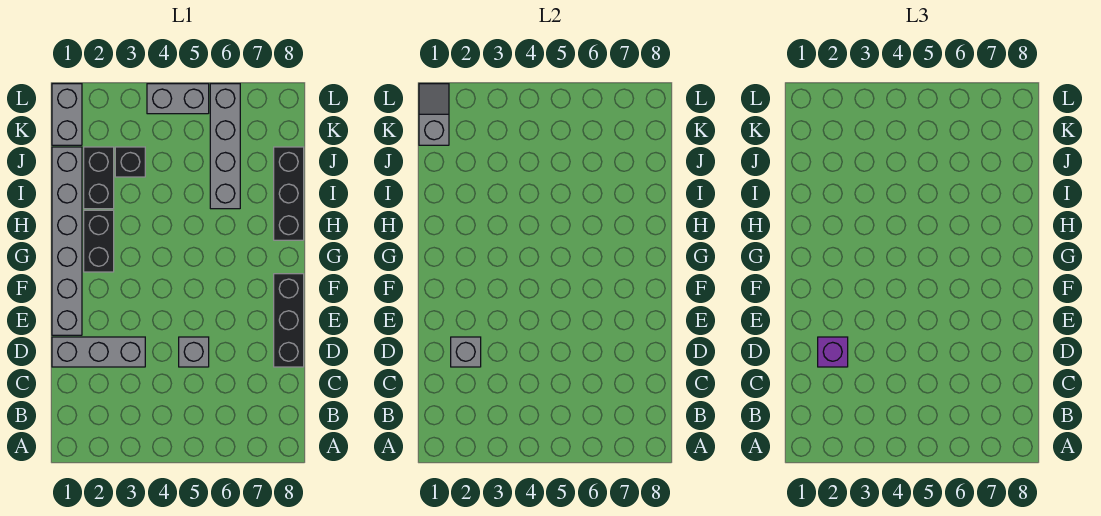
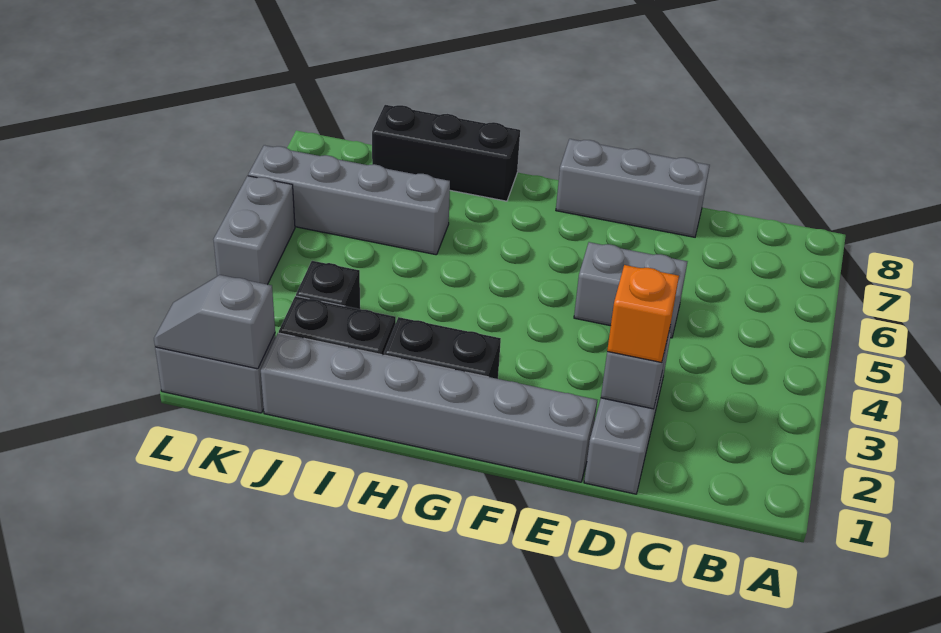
purple brick D2 level 3 -> orange brick D2 level 3
grey brick D5 level 1 -> grey brick D5:E5 level 1
black brick D8:F8 level 1 -> grey brick D8:F8 level 1

